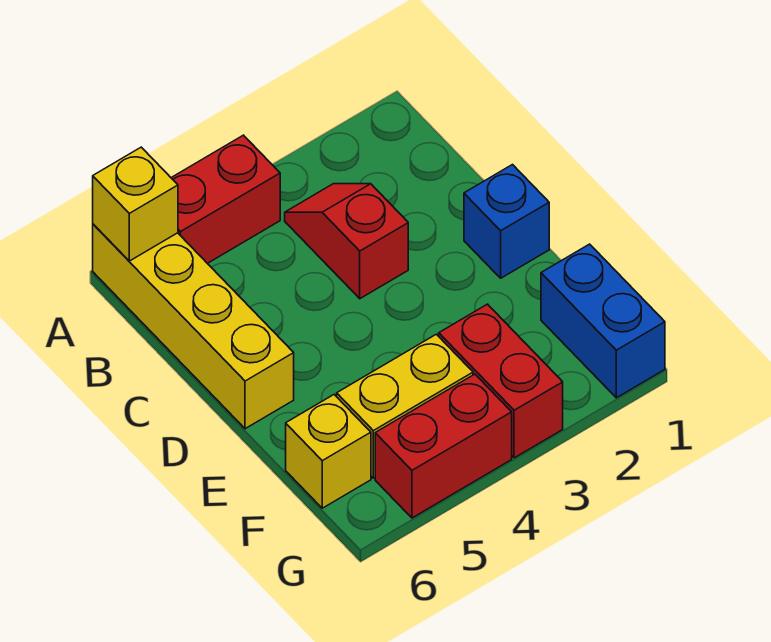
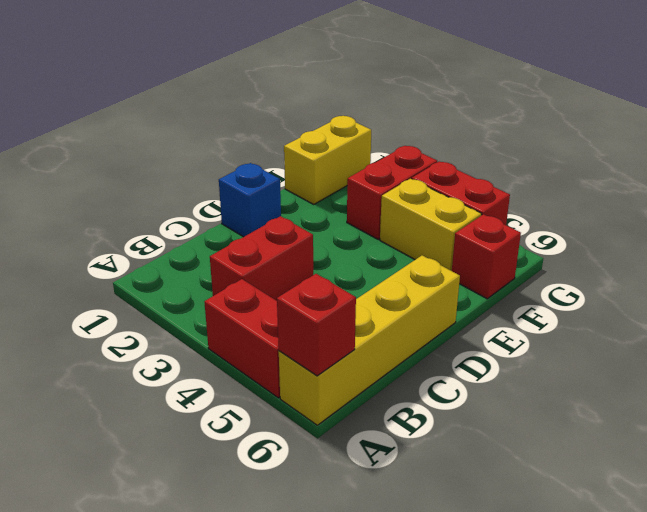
yellow brick A6 level 2 -> red brick A6 level 2
red slope B3:C3 level 1 top C -> red brick B3:C3 level 1
blue brick F1:G1 level 1 -> yellow brick F1:G1 level 1
yellow brick F6 level 1 -> red brick F6 level 1

